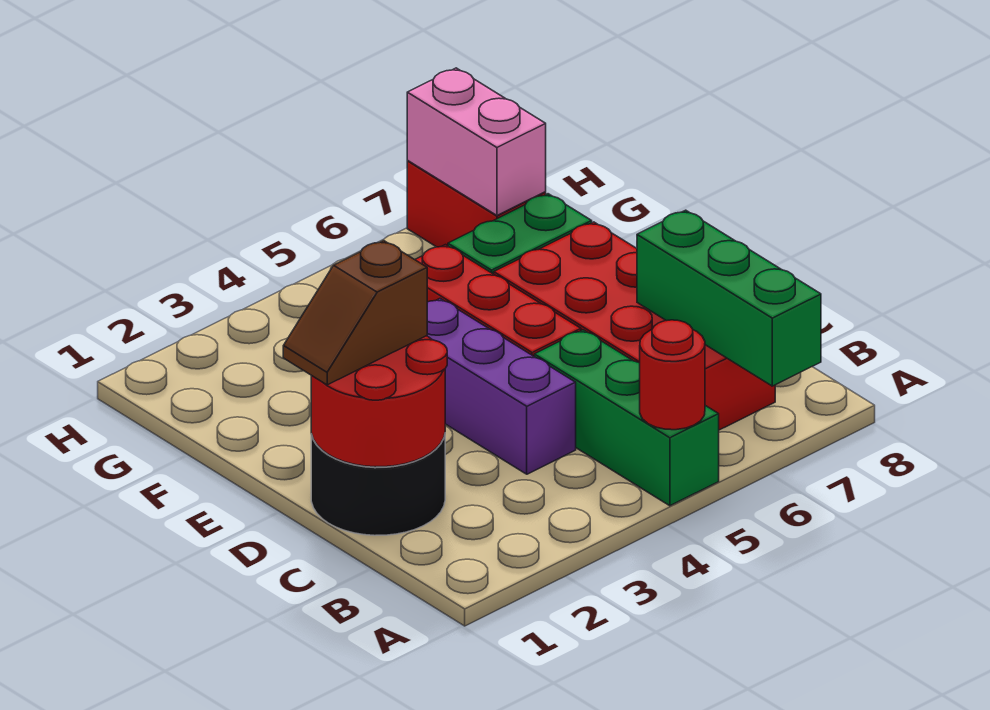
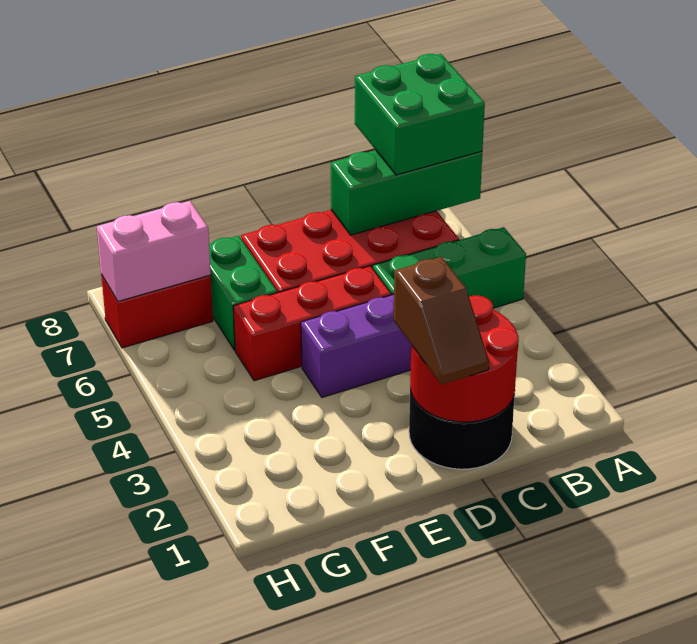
red round brick A5 level 2 -> none
none -> green brick A7:B8 level 3

